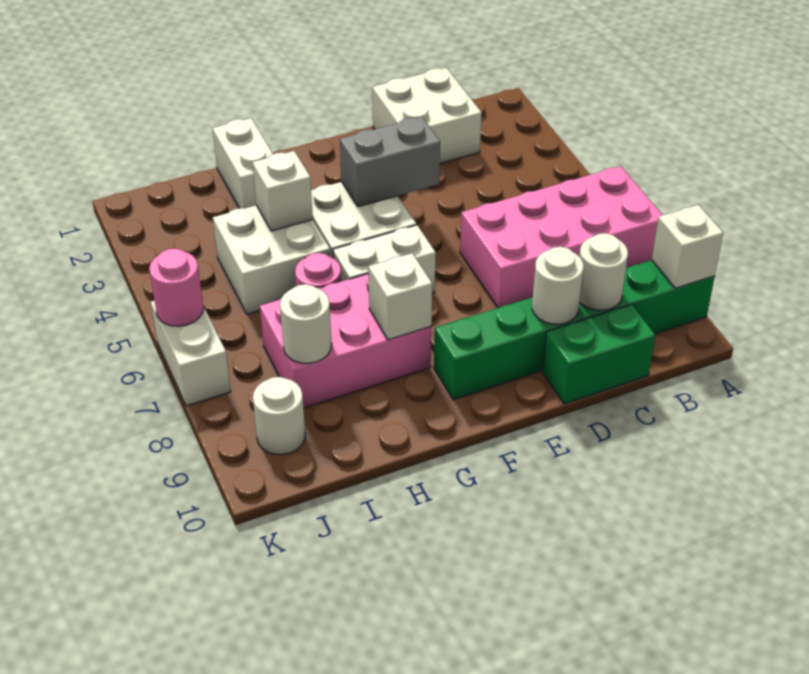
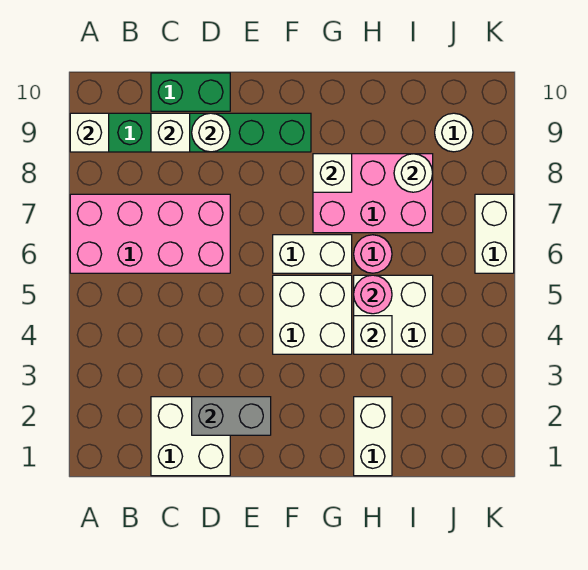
white round brick C9 level 2 -> white brick C9 level 2
grey brick E4:F4 level 2 -> grey brick D2:E2 level 2
pink round brick K6 level 2 -> pink round brick H5 level 2

